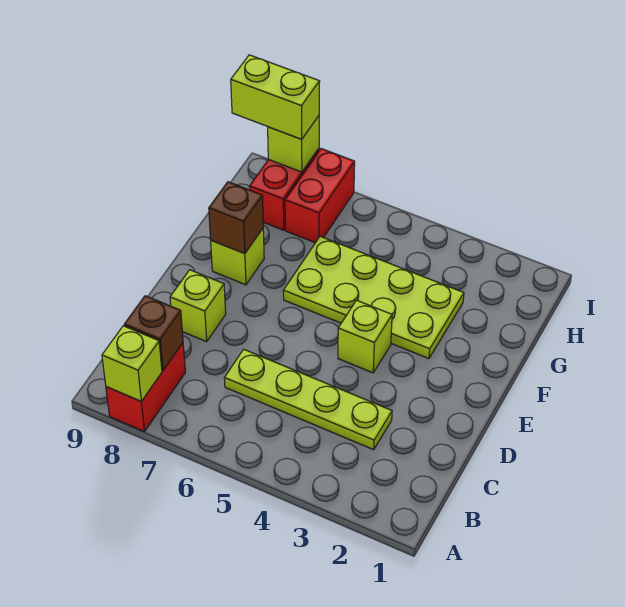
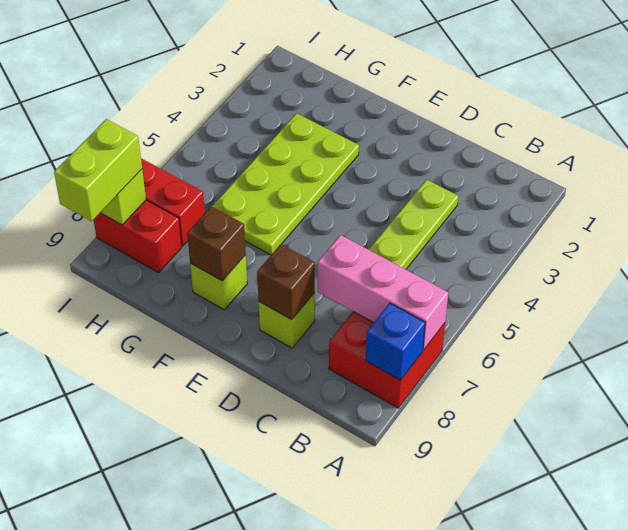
none -> pink brick A7:C7 level 2
red brick A8:B8 level 1 -> red brick A7:B8 level 1
lime brick A8 level 2 -> blue brick A8 level 2
brown brick B8 level 2 -> brown brick D8 level 2
lime brick E4 level 1 -> none

